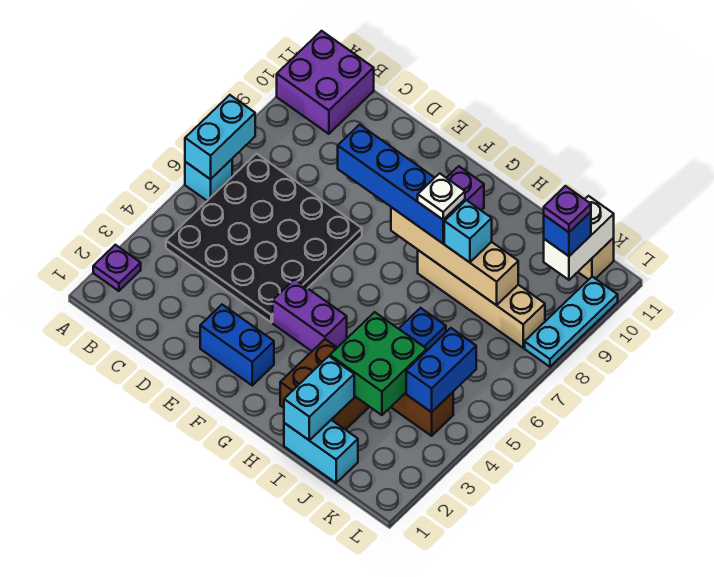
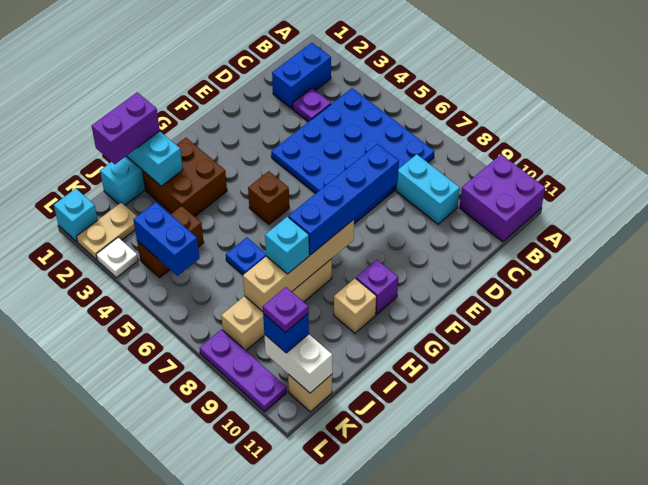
purple plate A2 level 1 -> purple plate C3 level 1
cyan brick A6 level 1 -> cyan brick L1 level 1
cyan brick A6:A7 level 2 -> cyan brick C8:C9 level 1
black plate B4:E7 level 1 -> blue plate B4:E7 level 1
blue brick E2:F2 level 1 -> blue brick B2:C2 level 1
purple brick F4:G4 level 1 -> purple brick I1:J1 level 3
none -> brown brick G5 level 1
white plate H8 level 4 -> white plate L3 level 1
none -> tan brick H10 level 1
green brick I3:J4 level 2 -> none
none -> tan plate K2:L2 level 1
cyan plate L8:L10 level 1 -> purple plate L8:L10 level 1

